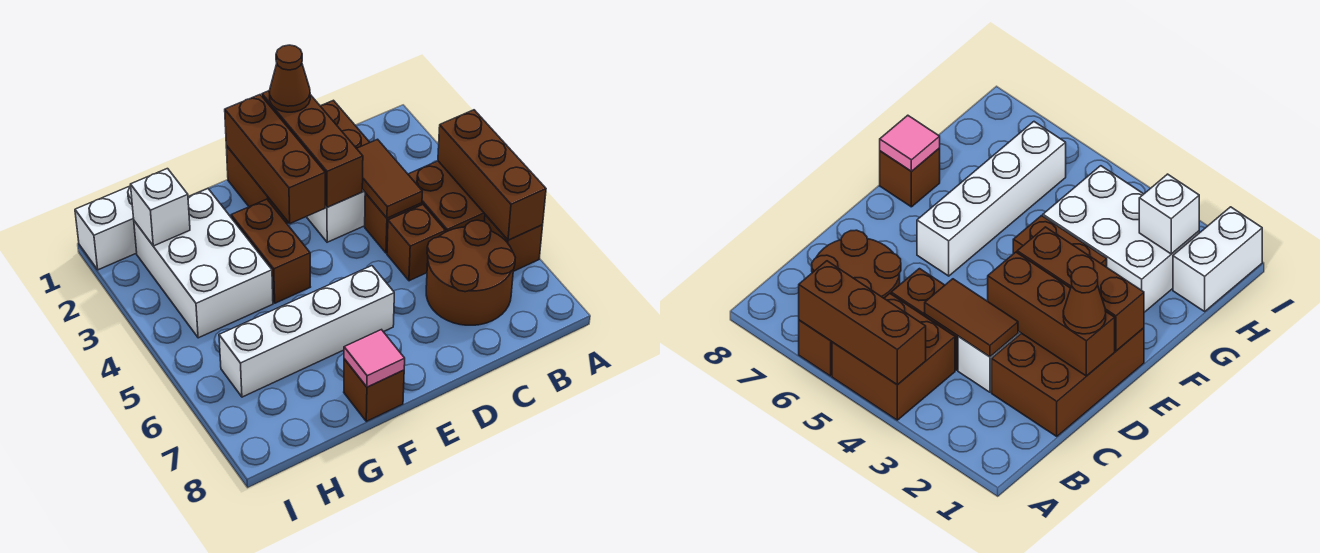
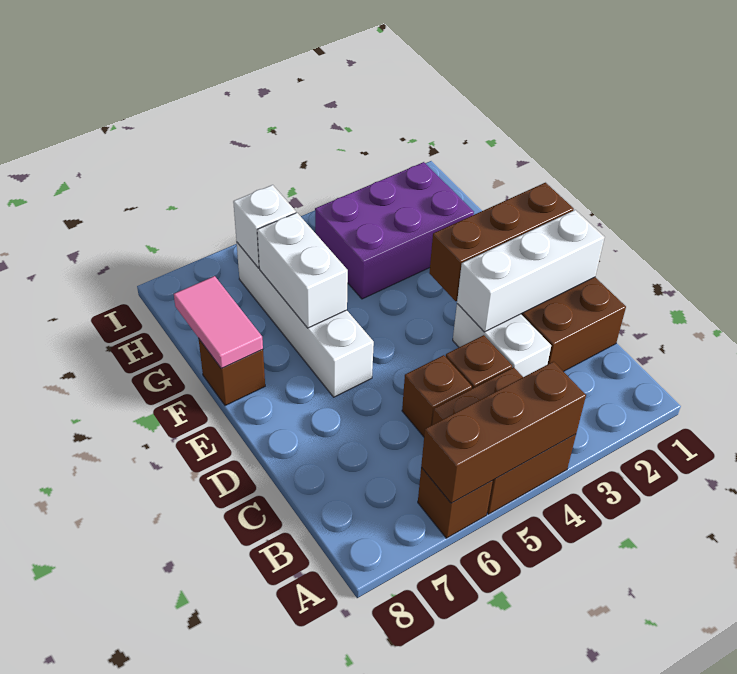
brown round brick B6:C7 level 1 -> none
brown tile C3:C4 level 2 -> none
brown brick D1:D3 level 2 -> white brick D1:D3 level 2
brown cone D1 level 3 -> none
brown brick F3:F4 level 1 -> none
pink tile F8 level 2 -> pink tile F8:G8 level 2
white brick G2:H4 level 1 -> purple brick G2:H4 level 1
white brick H1:I1 level 1 -> white brick F6:G6 level 2
white brick H2 level 2 -> white brick H6 level 2

